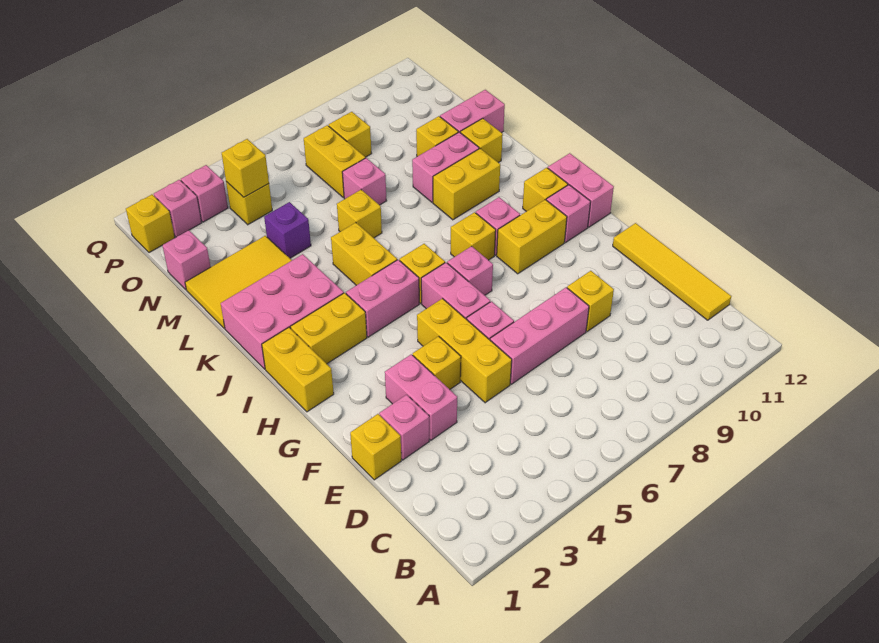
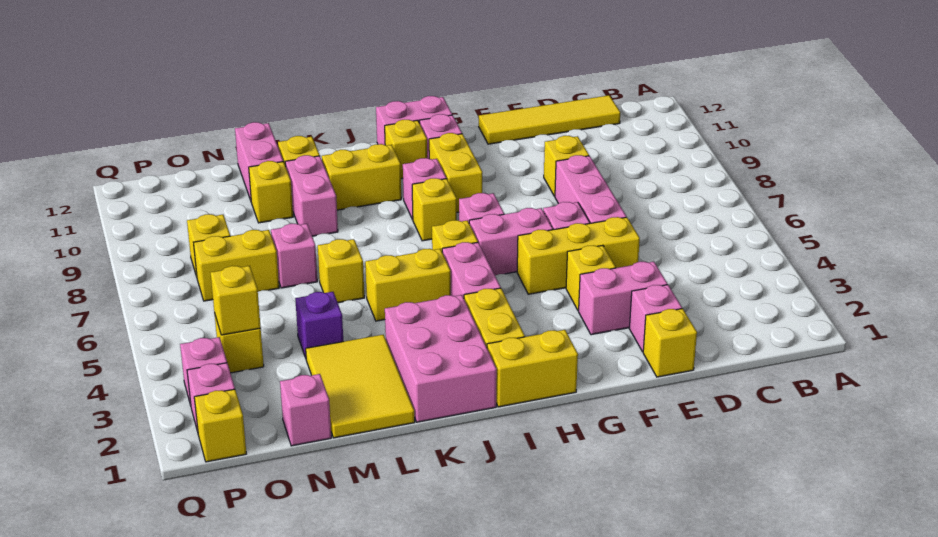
yellow brick K9:K10 level 1 -> yellow brick J10:K10 level 1

